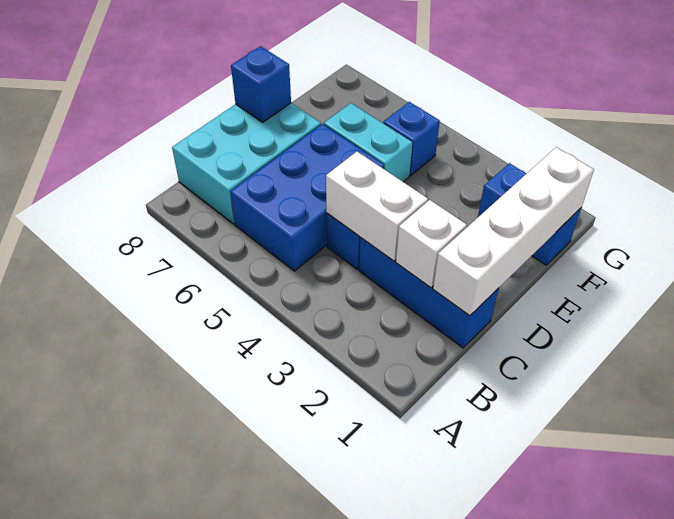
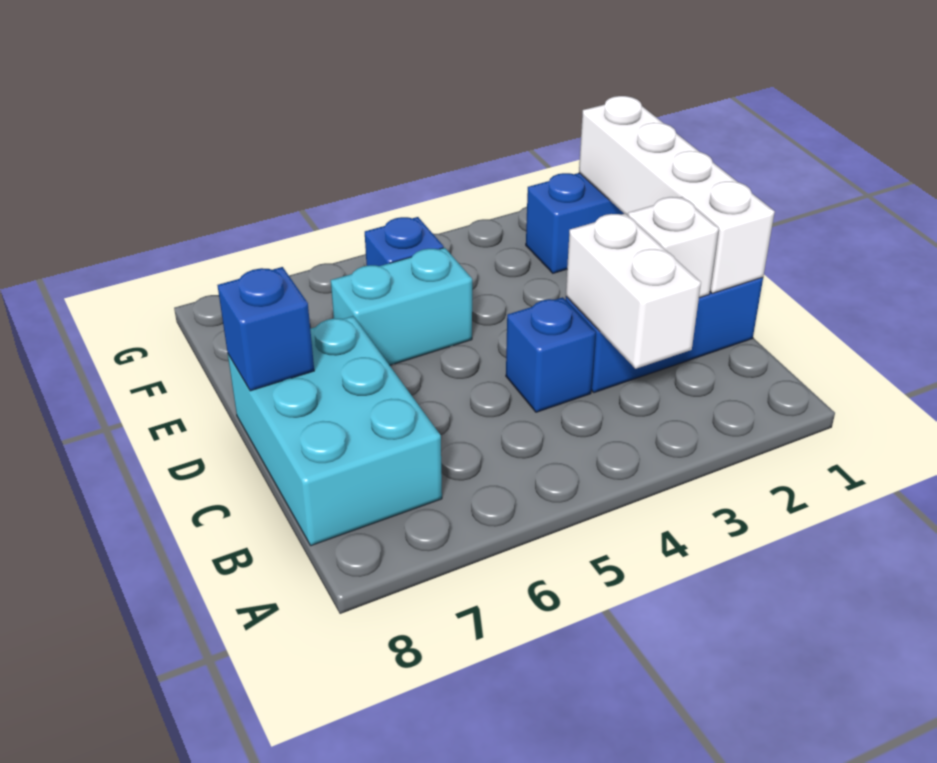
blue brick B5:D6 level 1 -> none
white brick C3:C4 level 2 -> white brick B3:C3 level 2

